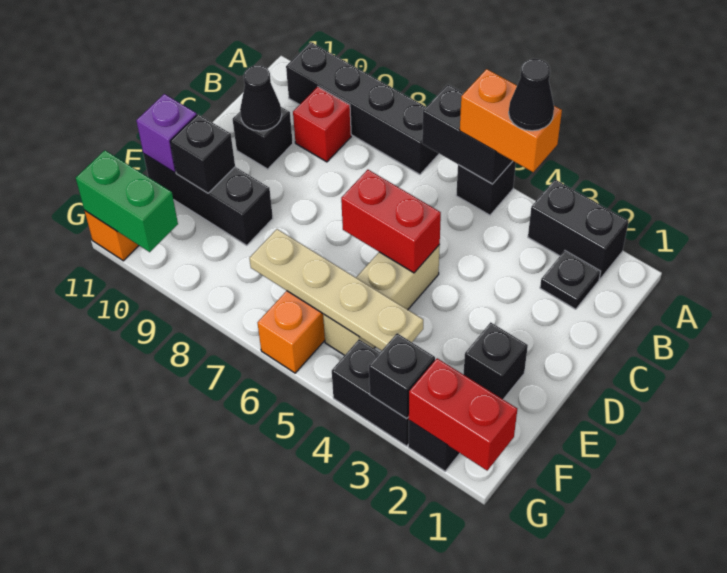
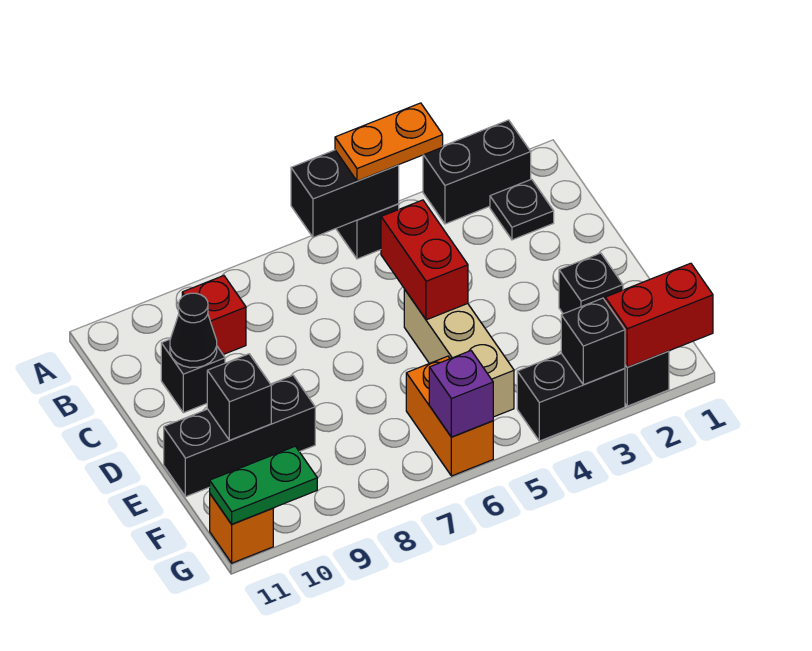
orange brick A4:A5 level 3 -> orange plate A4:A5 level 3
black cone A4 level 4 -> none
black brick A7:A10 level 1 -> none
red brick D5:D6 level 2 -> red brick C5:D5 level 2
purple brick E11 level 2 -> purple brick G6 level 2
tan plate F4:F7 level 2 -> none
green brick G10:G11 level 2 -> green plate G10:G11 level 2

